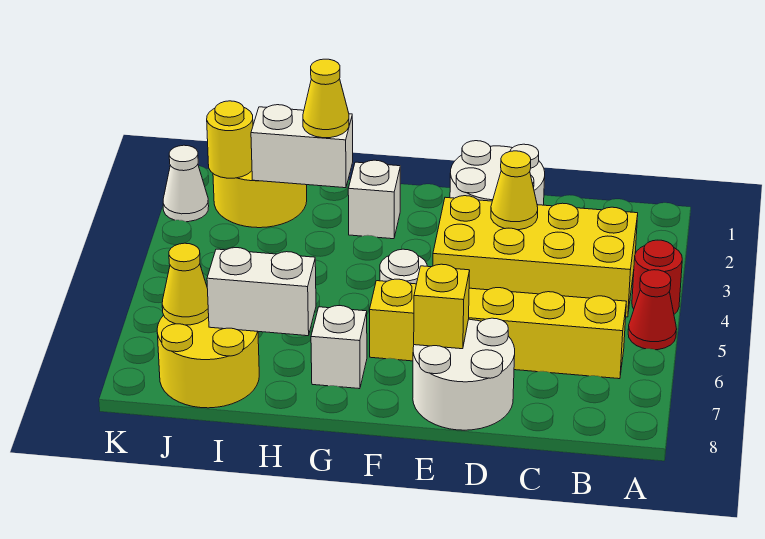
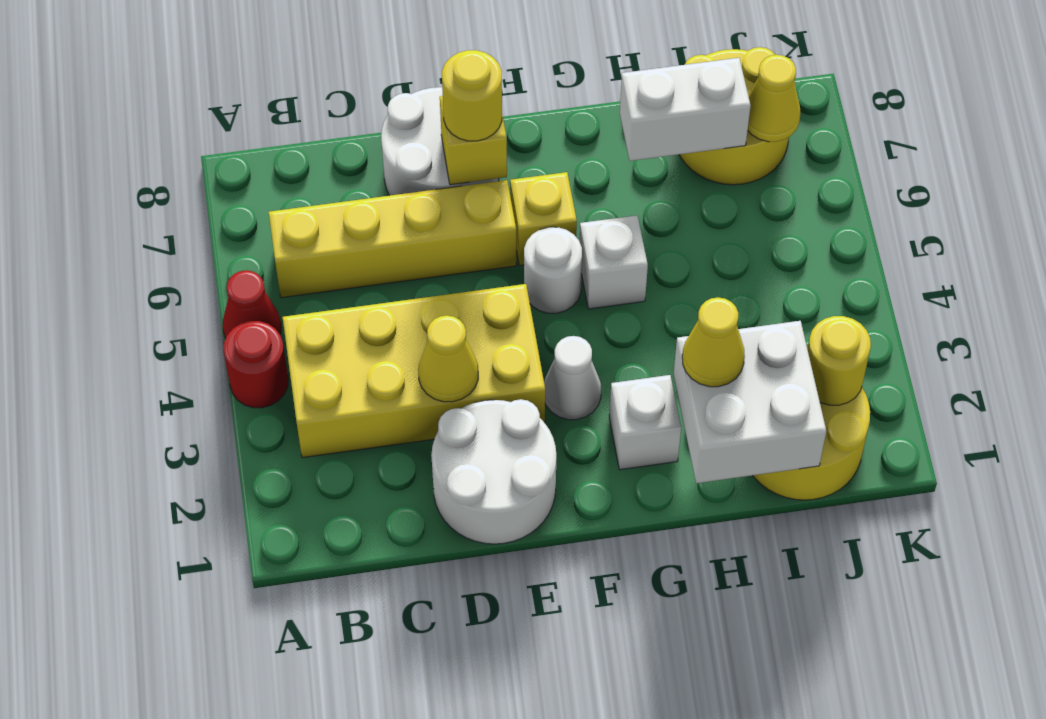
none -> yellow round brick E7 level 3
white brick G7 level 1 -> white brick G5 level 1
white brick H2:I2 level 2 -> white brick H1:I2 level 2
white cone K2 level 1 -> white cone F3 level 1

